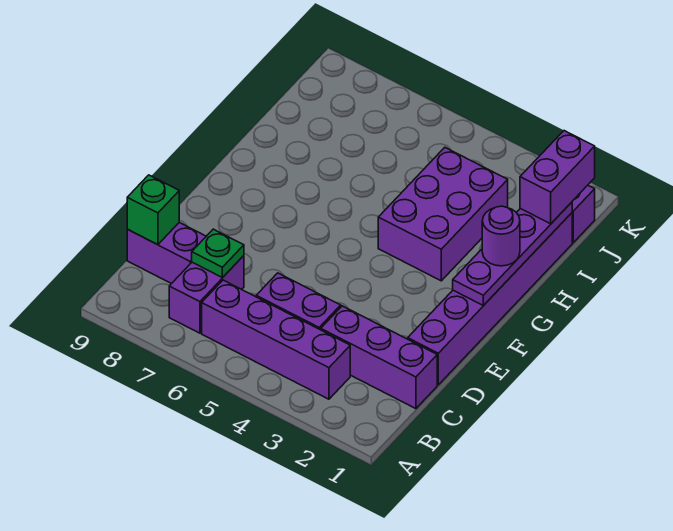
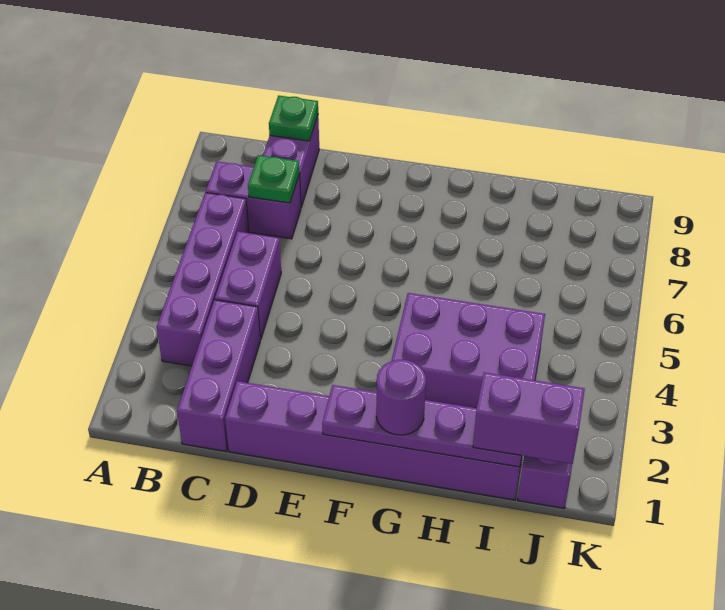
green brick C9 level 2 -> green plate C9 level 2

